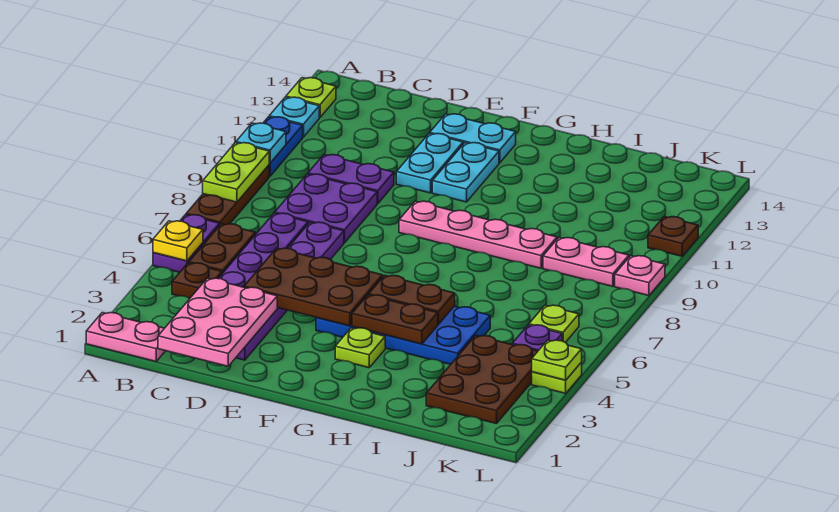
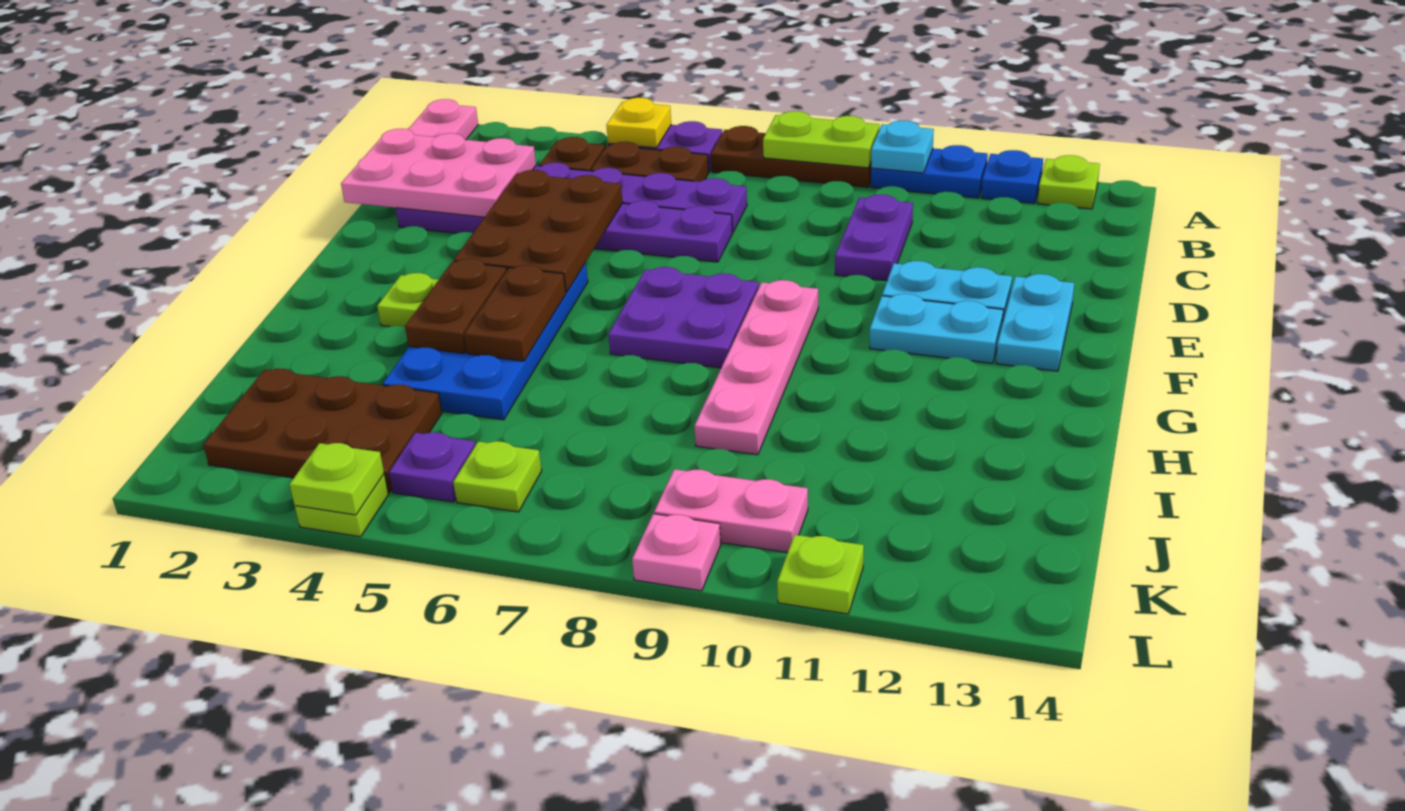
cyan plate A12 level 1 -> blue plate A12 level 1
purple plate C8:D9 level 1 -> purple plate F7:G8 level 1
pink plate J9:K9 level 1 -> pink plate K9:K10 level 1
brown plate L11 level 1 -> lime plate L11 level 1

